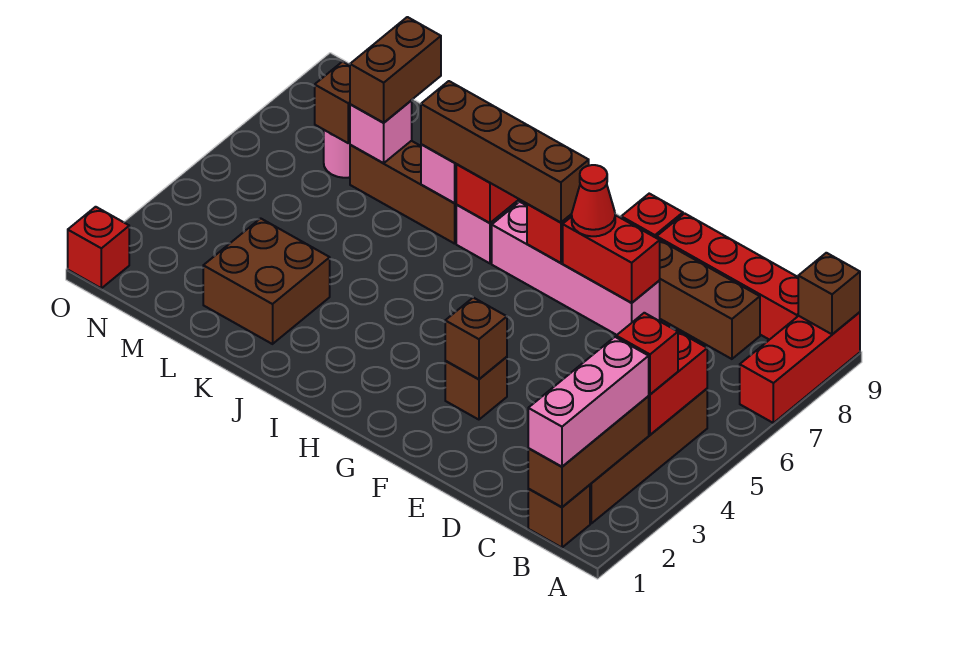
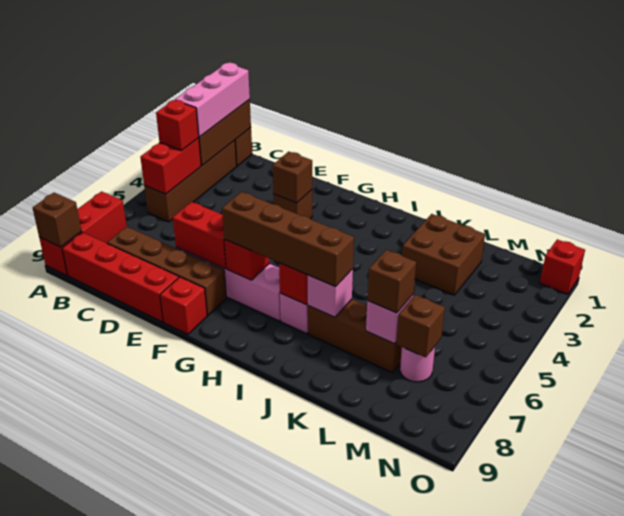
red cone F7 level 3 -> none
brown brick L7:L8 level 3 -> brown brick L7 level 3

